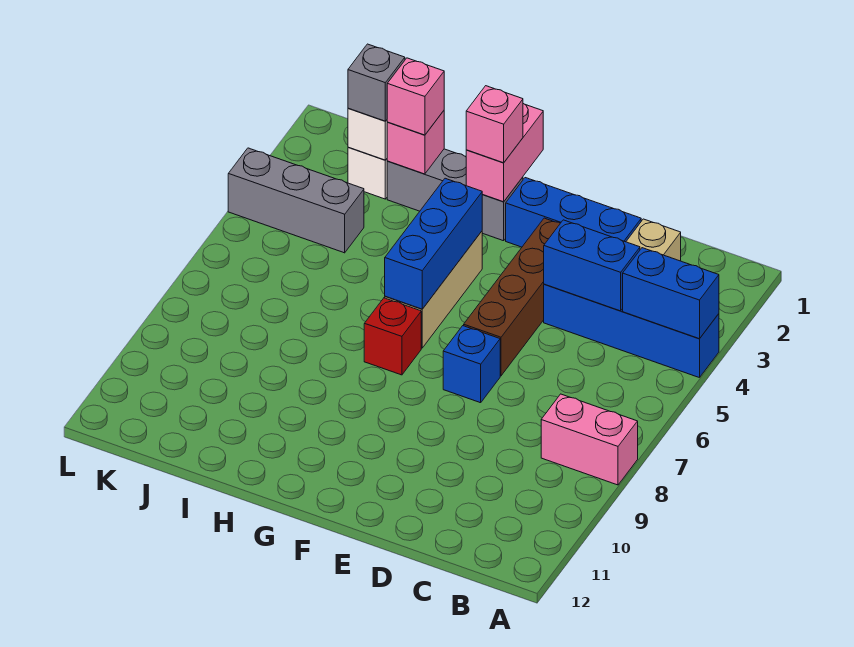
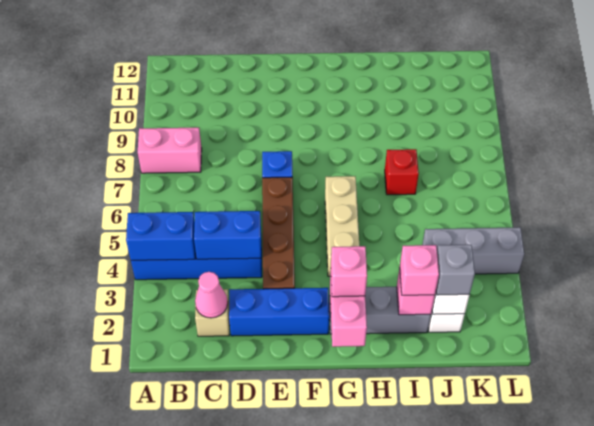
none -> pink cone C2 level 2
blue brick G4:G6 level 2 -> none
red brick G7 level 1 -> red brick I7 level 1

